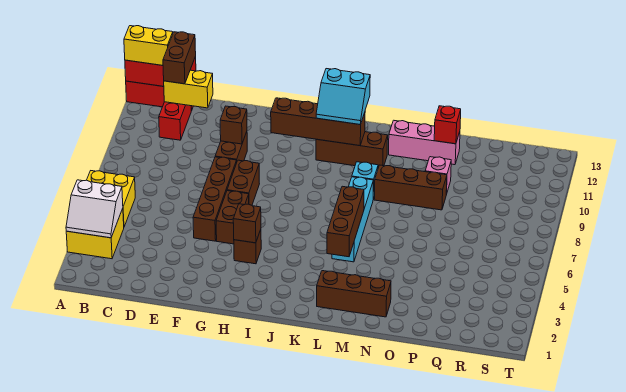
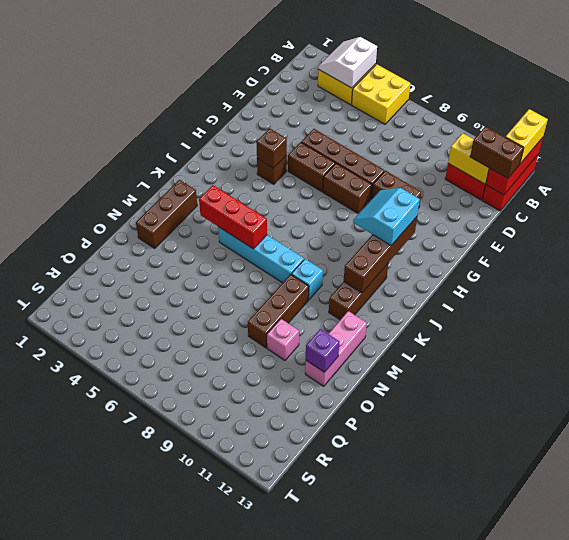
yellow brick C12:D12 level 2 -> yellow brick C11:C12 level 2
brown brick F10 level 2 -> none
cyan slope J11:K12 level 3 top 12 -> cyan slope H10:I11 level 3 top 11
brown brick L4:L6 level 2 -> red brick L4:L6 level 2
red brick O12 level 2 -> purple brick O12 level 2

